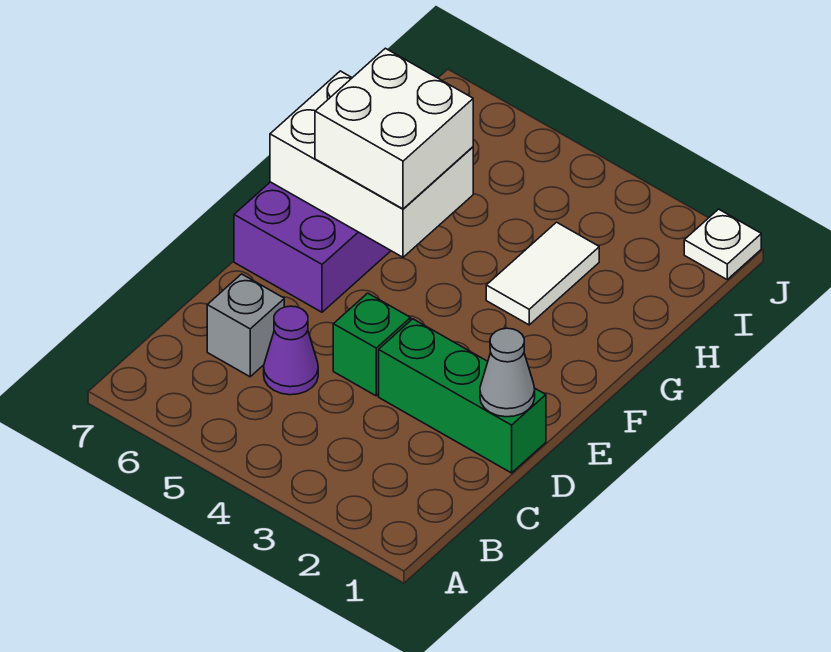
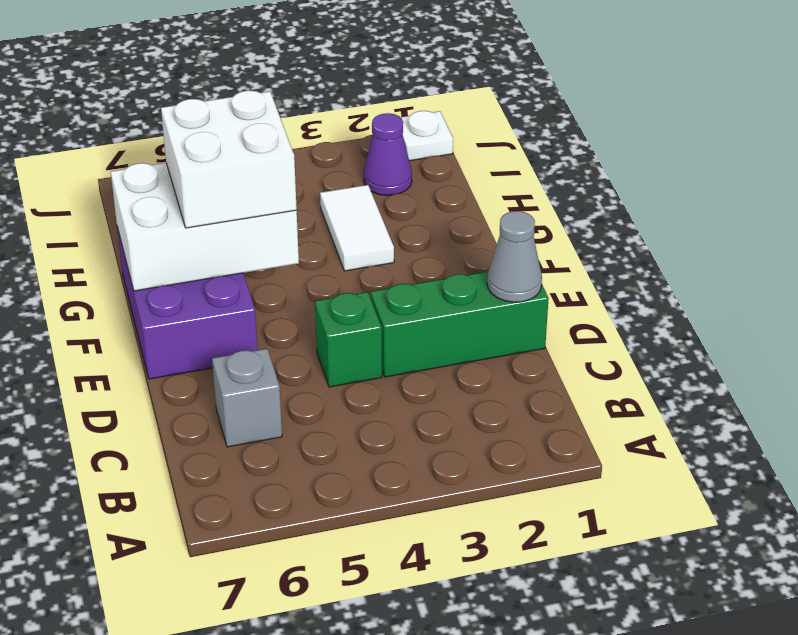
purple cone C5 level 1 -> purple cone I2 level 1

